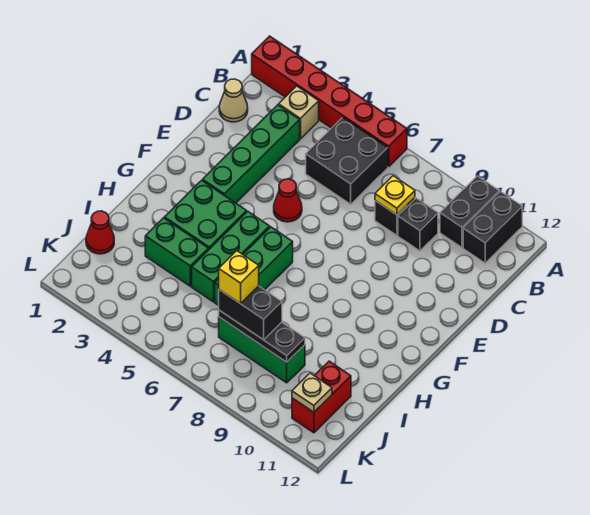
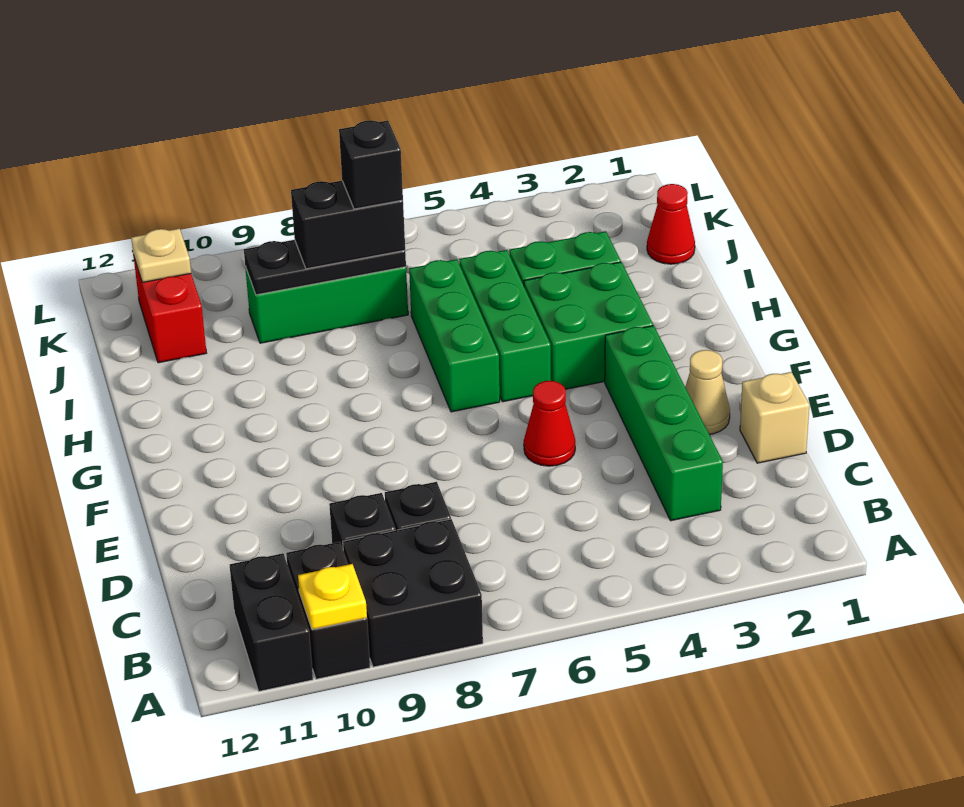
red brick A1:A6 level 1 -> none
tan brick B3 level 1 -> tan brick D1 level 1
black brick B5:C6 level 1 -> black brick A8:B9 level 1
tan cone C1 level 1 -> tan cone E2 level 1
yellow plate C8 level 2 -> yellow plate A10 level 2
yellow brick J7 level 4 -> black brick J7 level 4

